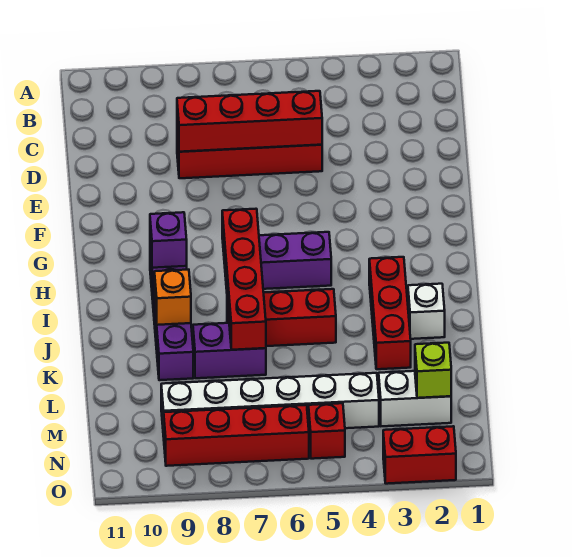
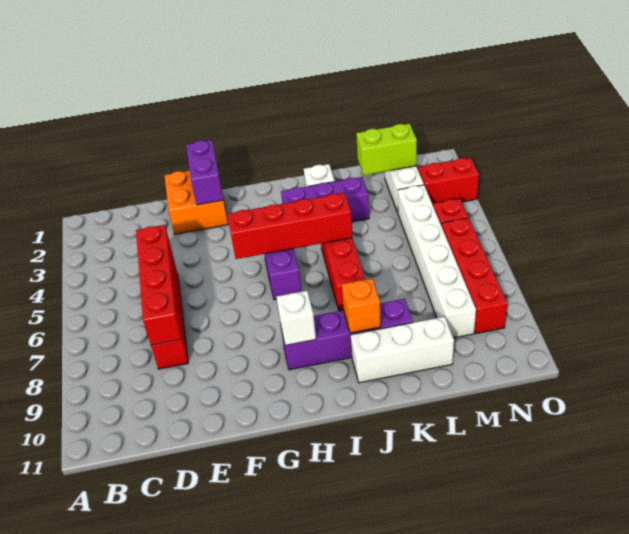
none -> orange brick E1:F2 level 1
red brick H7:K7 level 2 -> red brick G5:J5 level 2
purple brick H9 level 2 -> white brick H9 level 2
red brick I3:K3 level 1 -> purple brick I3:K3 level 1
none -> white brick J10:L10 level 1
purple brick K7:K8 level 1 -> purple brick F1:F2 level 2
lime brick M2 level 2 -> lime brick L2:M2 level 2
red brick O2:O3 level 1 -> red brick N3:O3 level 1

